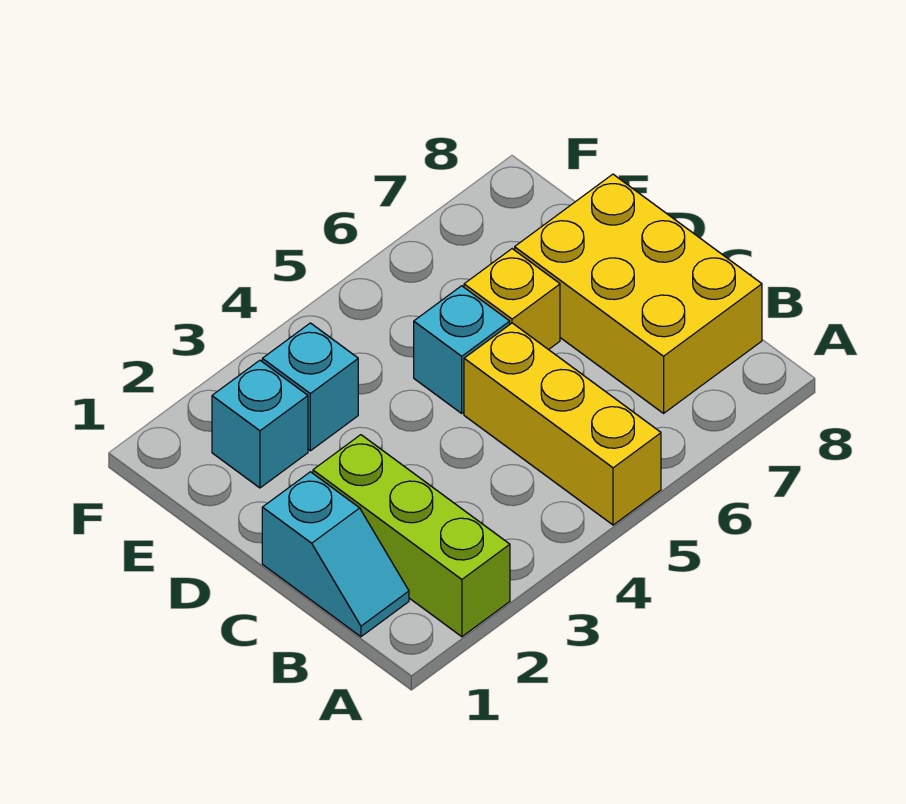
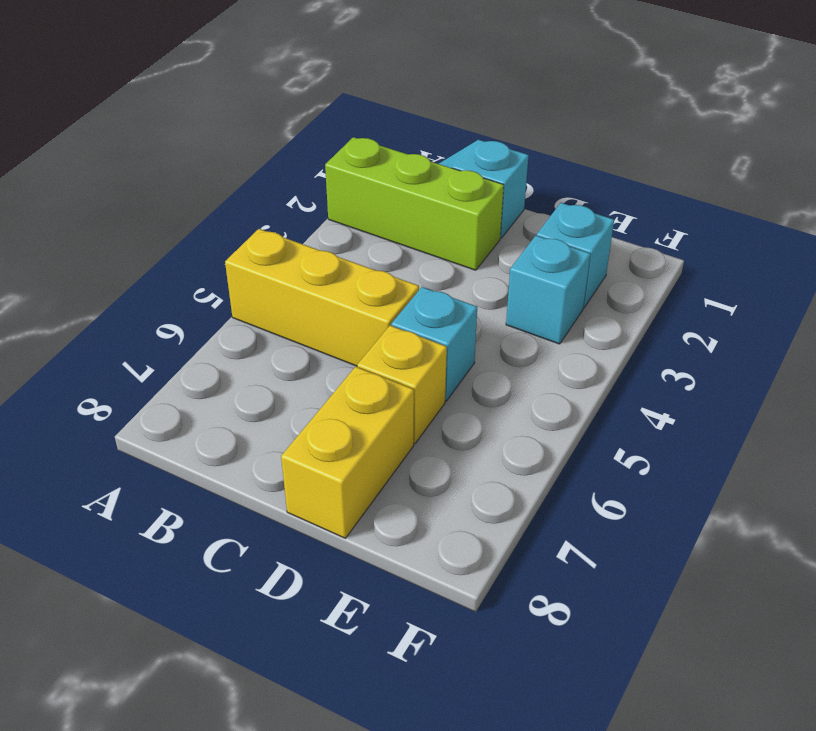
yellow brick B7:D8 level 1 -> yellow brick D7:D8 level 1

